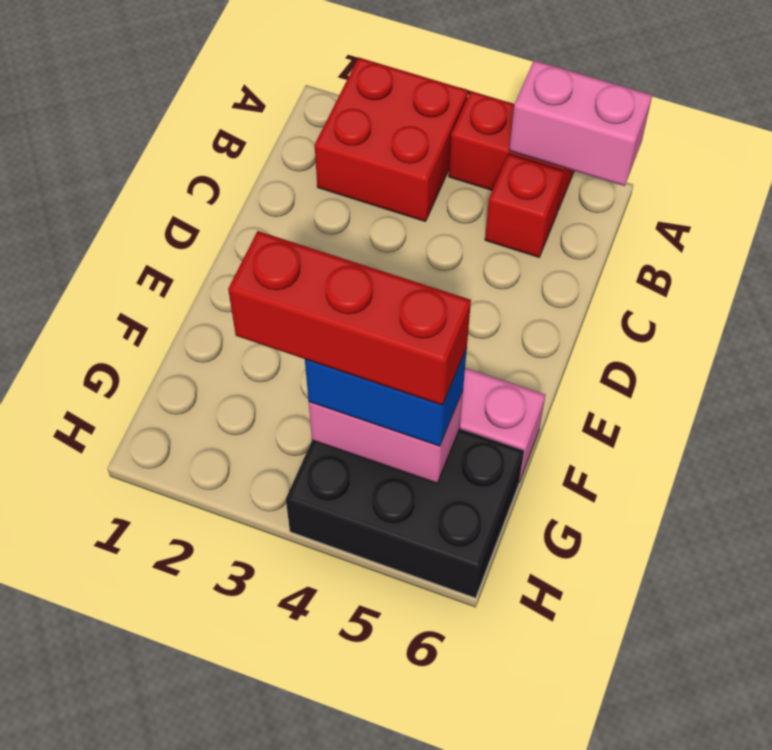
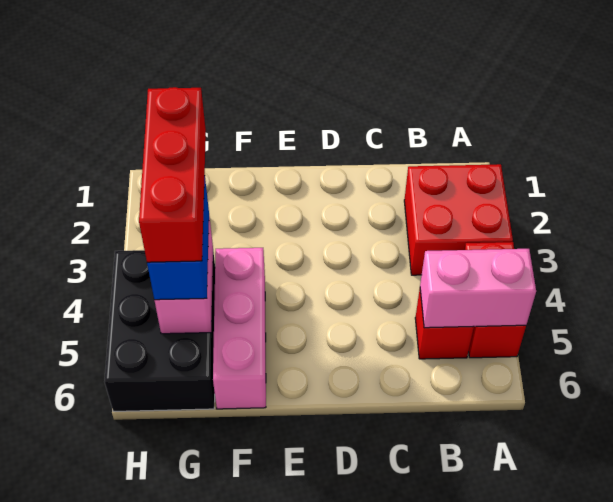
pink brick A5:A6 level 2 -> pink brick A5:B5 level 2

